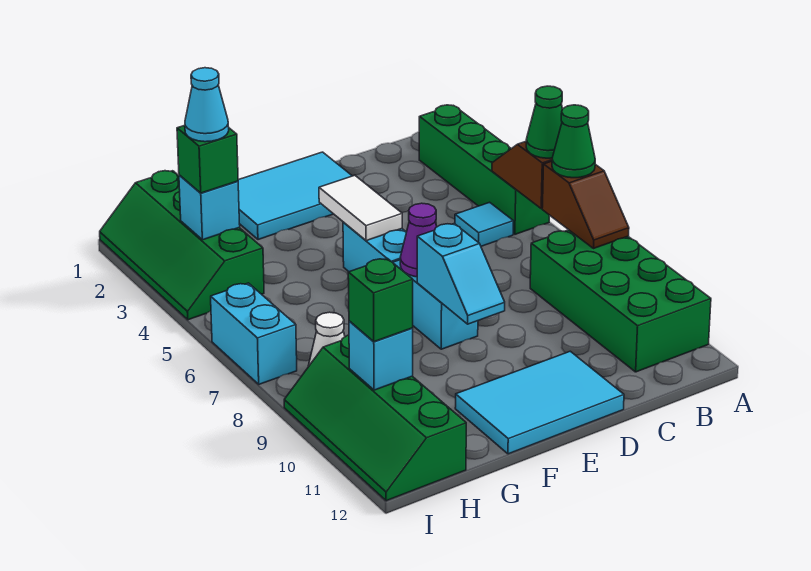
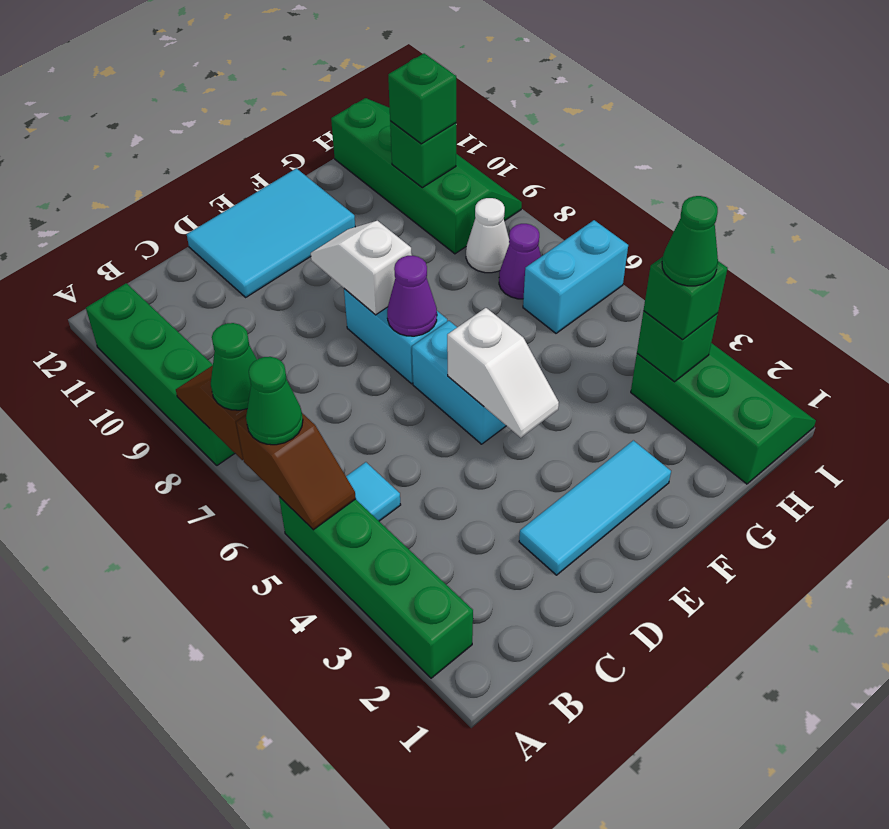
green brick A8:B11 level 1 -> green brick A8:A11 level 1
cyan tile D1:F2 level 1 -> cyan tile D2:F2 level 1
white tile E4:E5 level 2 -> white slope E4:E5 level 2 top 5
cyan slope E8:E9 level 2 top 8 -> white slope E8:E9 level 2 top 8
green slope H1:I4 level 1 top H -> green slope H1:I3 level 1 top H
cyan brick H3 level 2 -> green brick H3 level 2
cyan cone H3 level 4 -> green cone H3 level 4
none -> purple cone H7 level 1
cyan brick H10 level 2 -> green brick H10 level 2
cyan brick I6:I7 level 1 -> cyan brick H6:I6 level 1

